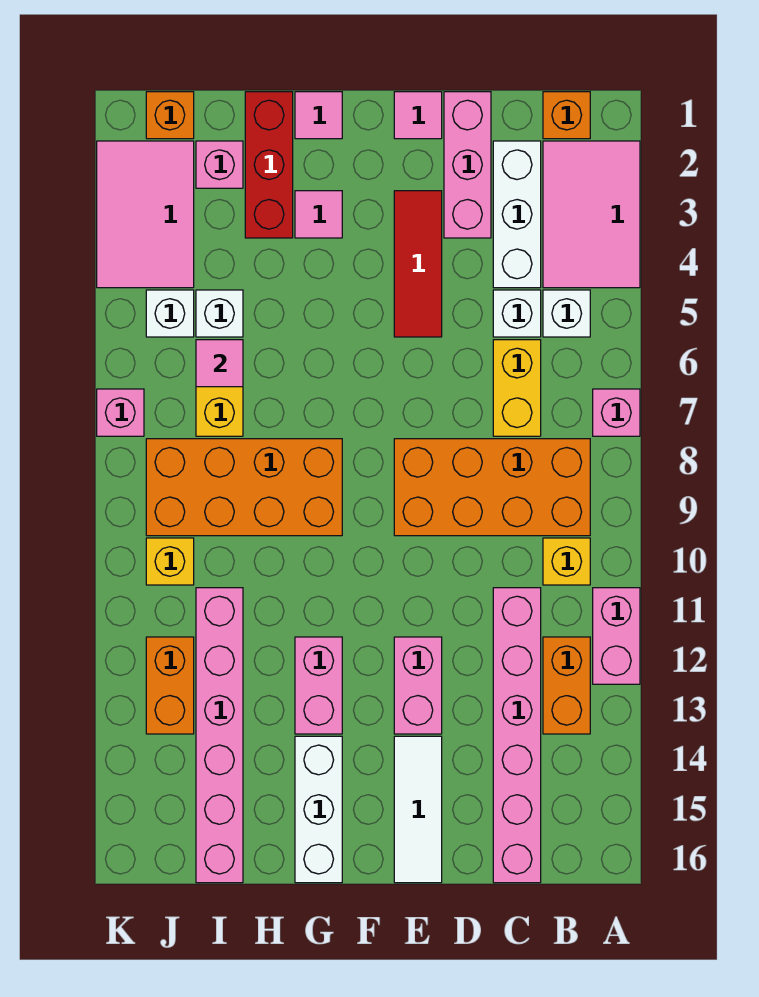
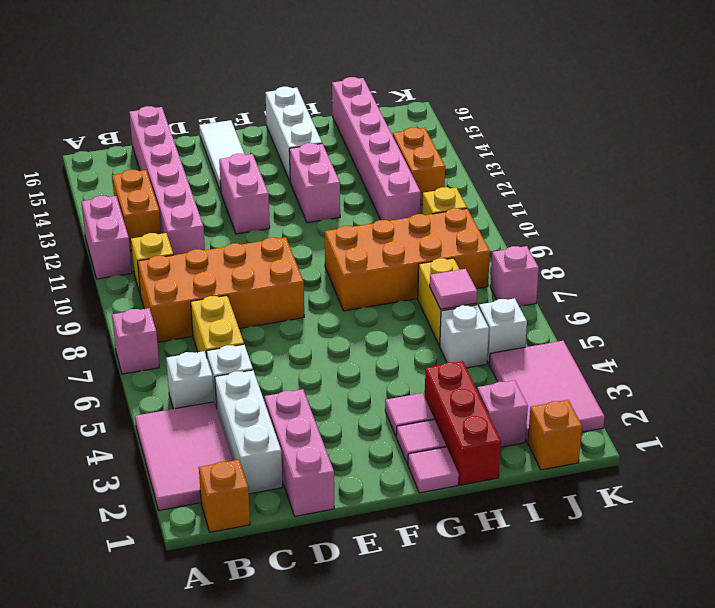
pink tile E1 level 1 -> pink tile G2 level 1
red tile E3:E5 level 1 -> none

